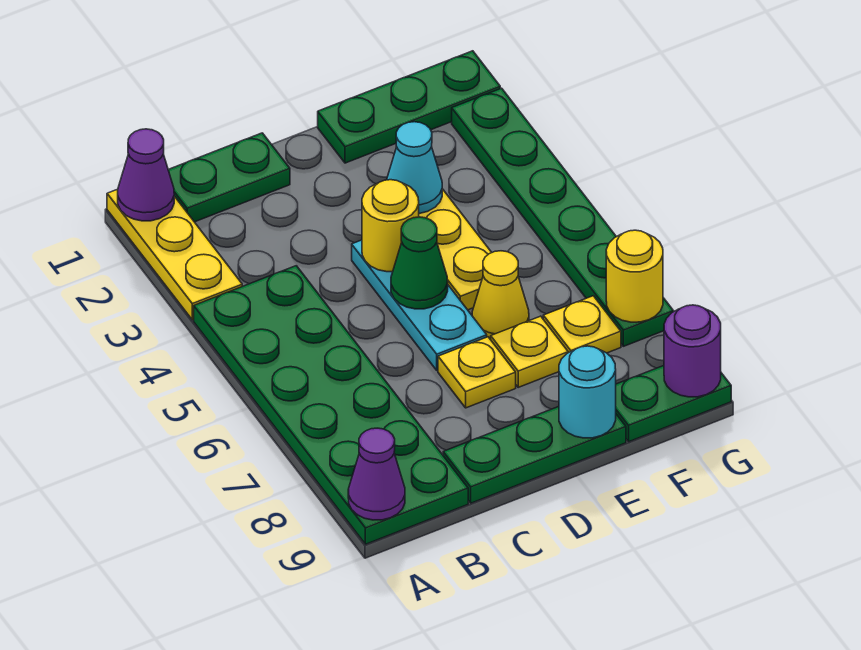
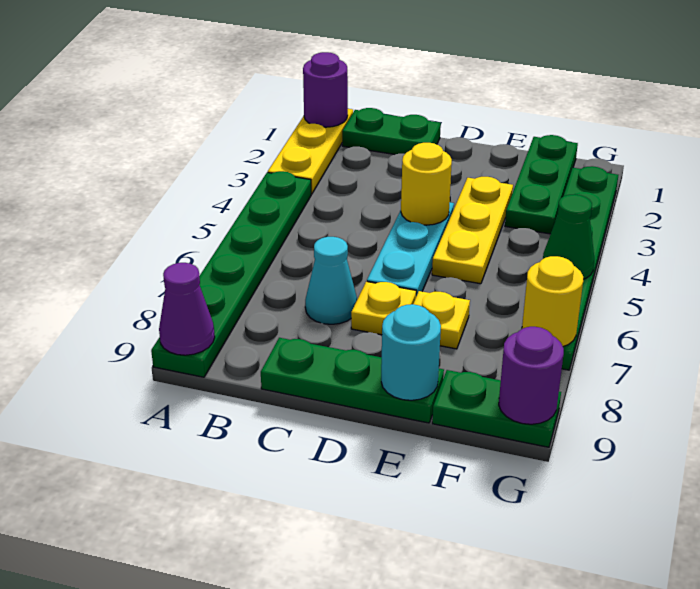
purple cone A1 level 2 -> purple round brick A1 level 2
green plate A4:B9 level 1 -> green plate A4:A9 level 1
green cone D5 level 2 -> green cone G5 level 2
green plate E1:G1 level 1 -> green plate F1:F3 level 1
cyan cone E3 level 2 -> cyan cone C7 level 1
yellow cone E6 level 1 -> none
yellow plate F7 level 1 -> none

